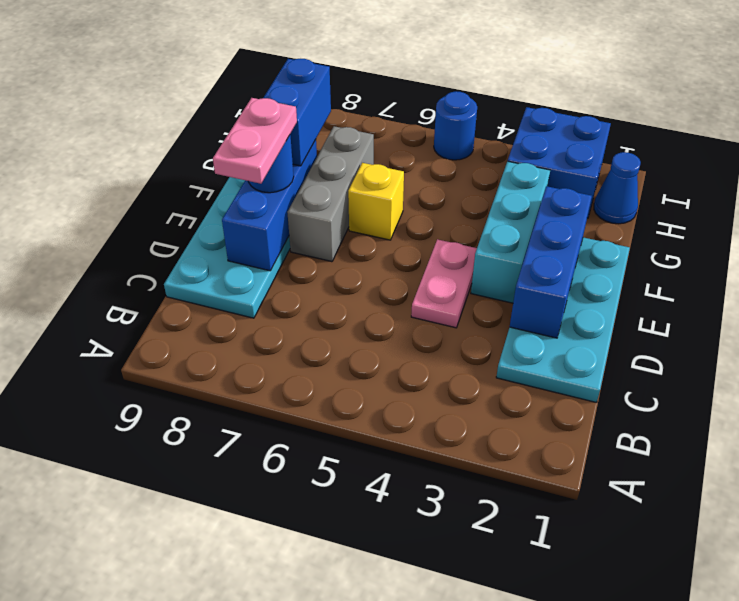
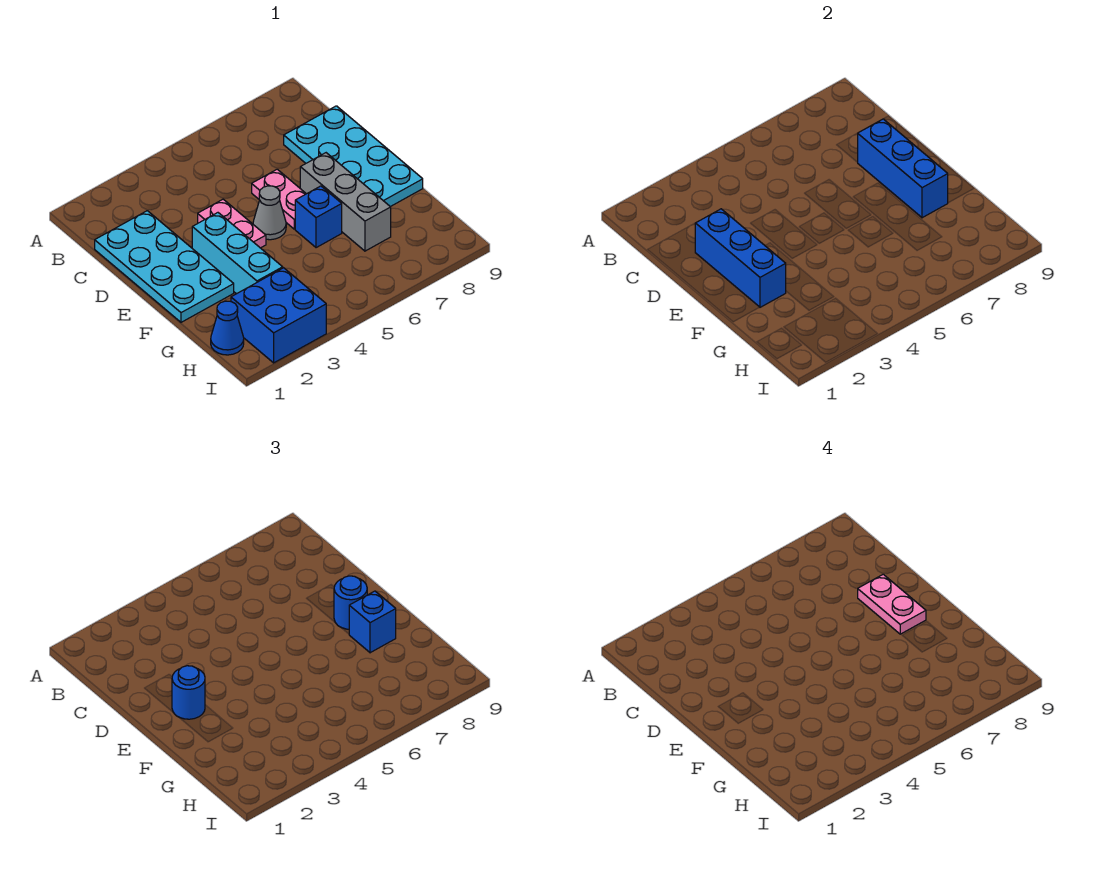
none -> pink plate D6:E6 level 1
none -> grey cone E5 level 1
yellow brick F6 level 1 -> blue brick F6 level 1
blue brick F8:G8 level 3 -> blue brick F8 level 3
blue round brick I5 level 1 -> blue round brick E2 level 3

